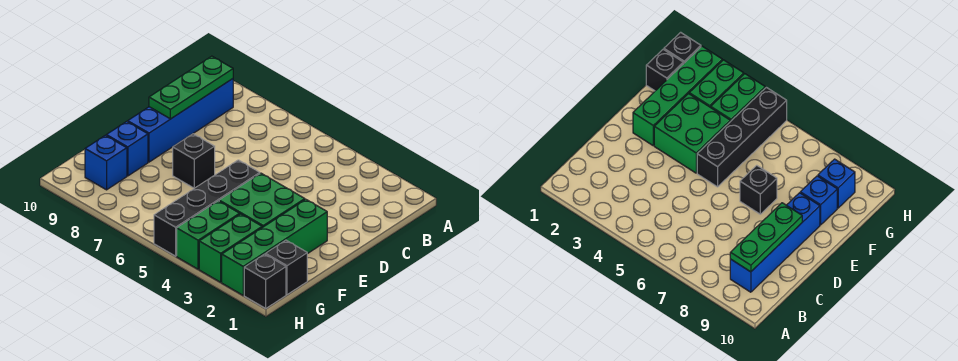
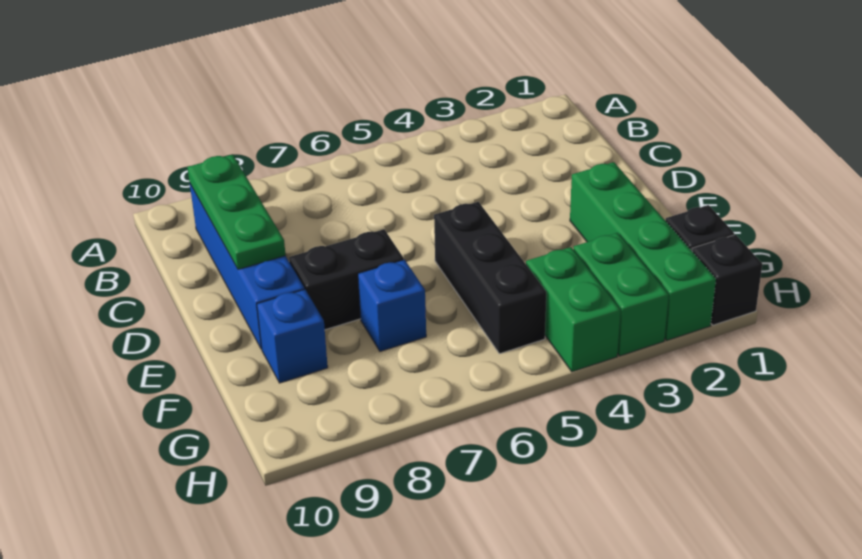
green brick E3:F4 level 1 -> none
black brick E5:H5 level 1 -> black brick E5:G5 level 1
black brick E7 level 1 -> black brick E7:E8 level 1
blue brick G9 level 1 -> blue brick F7 level 1

